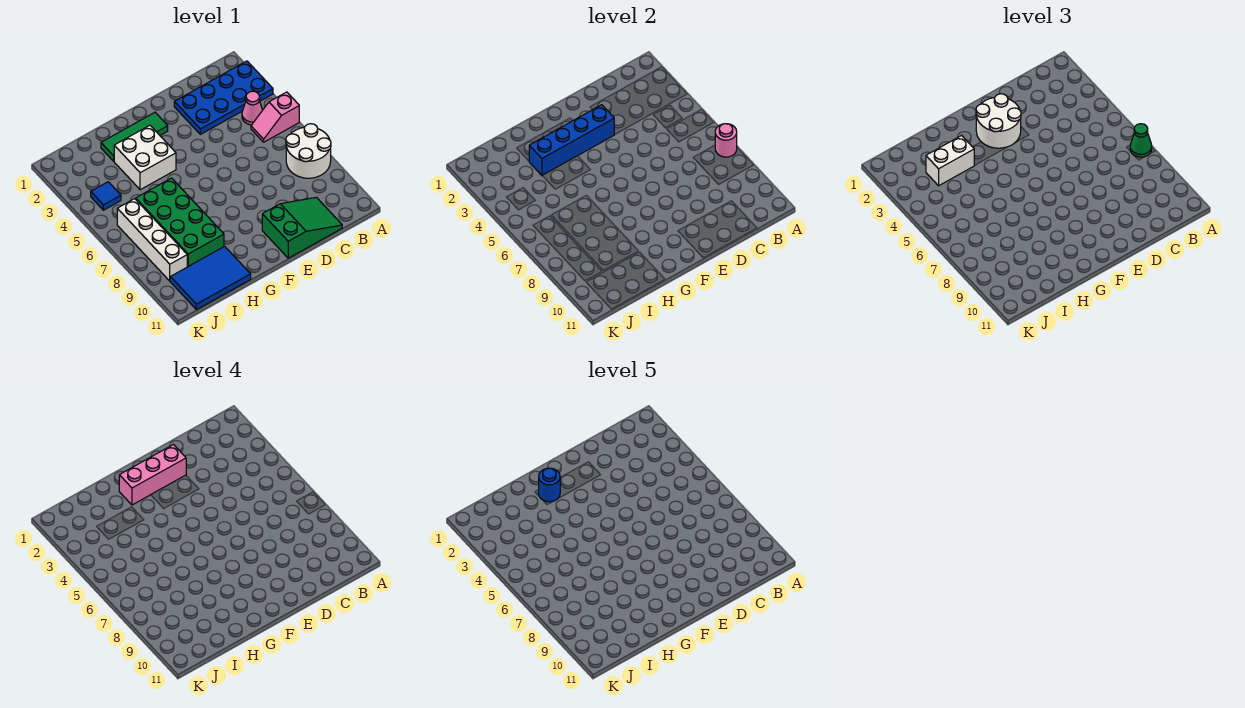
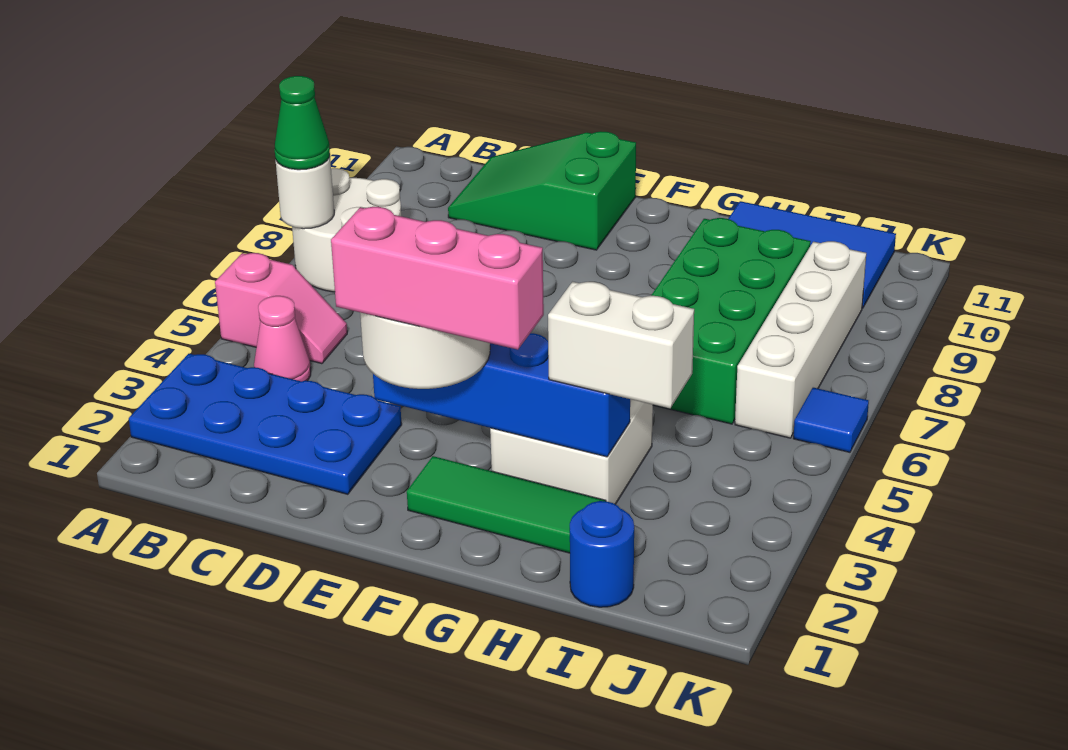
pink round brick A7 level 2 -> white round brick A7 level 2
blue round brick G2 level 5 -> blue round brick I1 level 1
blue tile J4 level 1 -> blue tile K6 level 1

